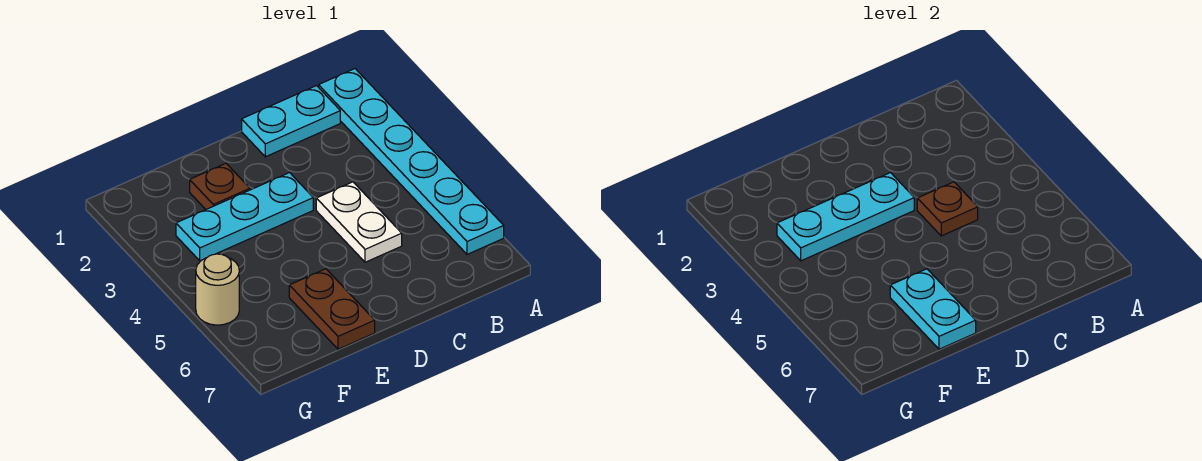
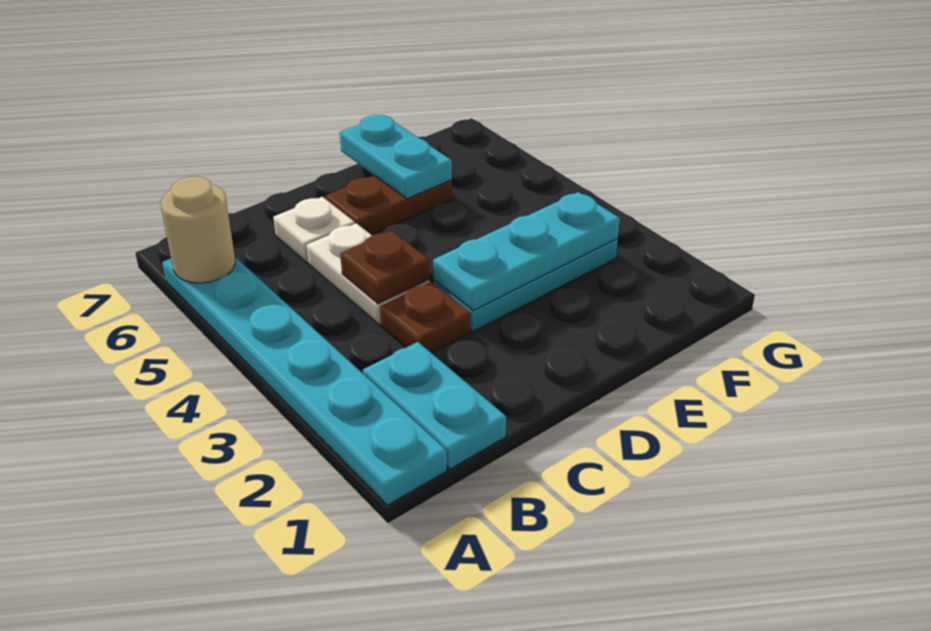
cyan plate B1:C1 level 1 -> cyan plate B1:B2 level 1
none -> white plate C6 level 1
brown plate E2 level 1 -> brown plate C3 level 1
brown plate E6:E7 level 1 -> brown plate D6:E6 level 1
tan round brick G5 level 1 -> tan round brick A6 level 2

